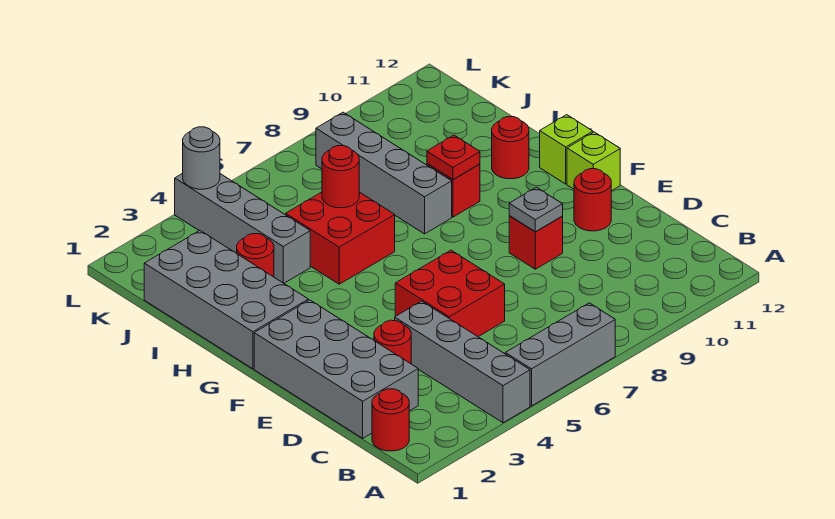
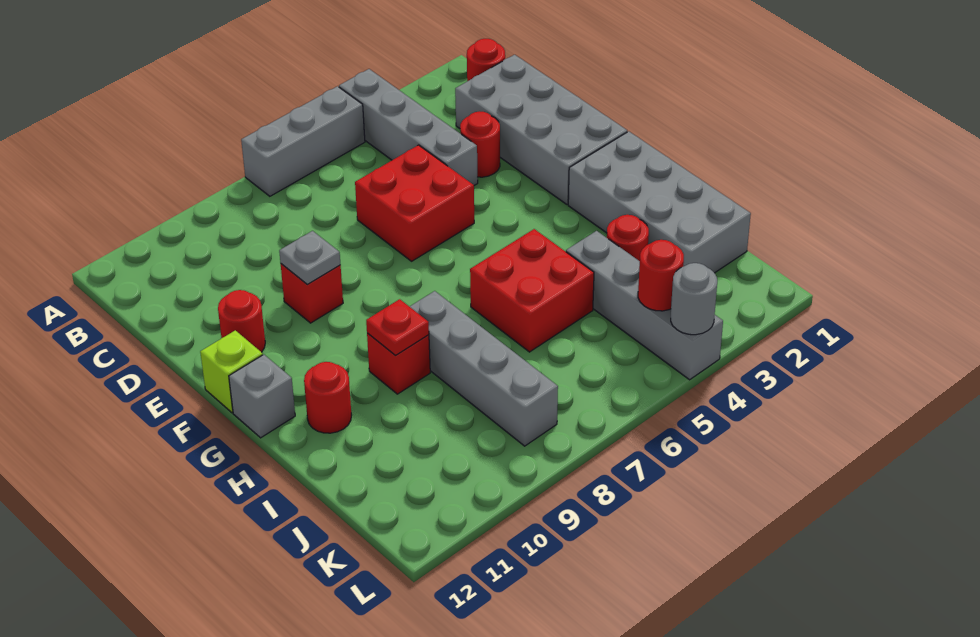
lime brick G12 level 1 -> grey brick G12 level 1
red round brick I6 level 2 -> red round brick K4 level 2

